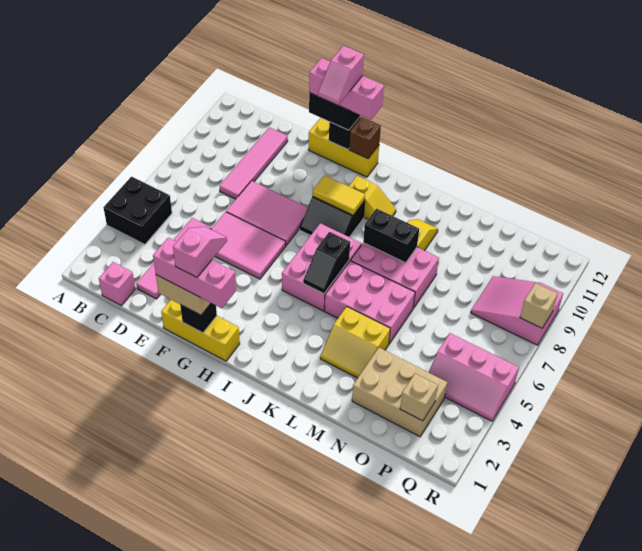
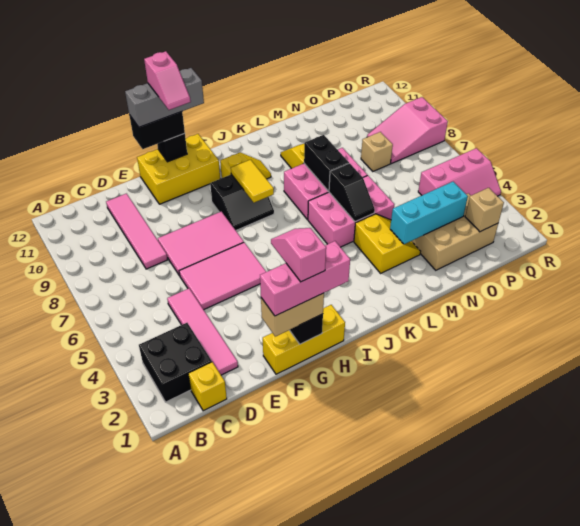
black brick A4:B5 level 1 -> black brick B2:C3 level 1
pink brick C1 level 1 -> yellow brick C1 level 1
yellow brick F12:H12 level 1 -> yellow brick F11:H12 level 1
pink brick F12:H12 level 4 -> grey brick F12:H12 level 4
yellow tile H9:I9 level 2 -> yellow tile I8:I9 level 2
brown brick H12 level 2 -> none
pink brick I5:J7 level 1 -> none
black slope J5:J6 level 2 top 6 -> black slope L5:L6 level 2 top 6
black brick K8:L8 level 2 -> black brick L7:L8 level 2
yellow slope L3:M4 level 1 top 4 -> yellow slope L3:M4 level 1 top L
none -> cyan brick M3:O3 level 2
tan brick R8 level 2 -> tan brick O8 level 1

